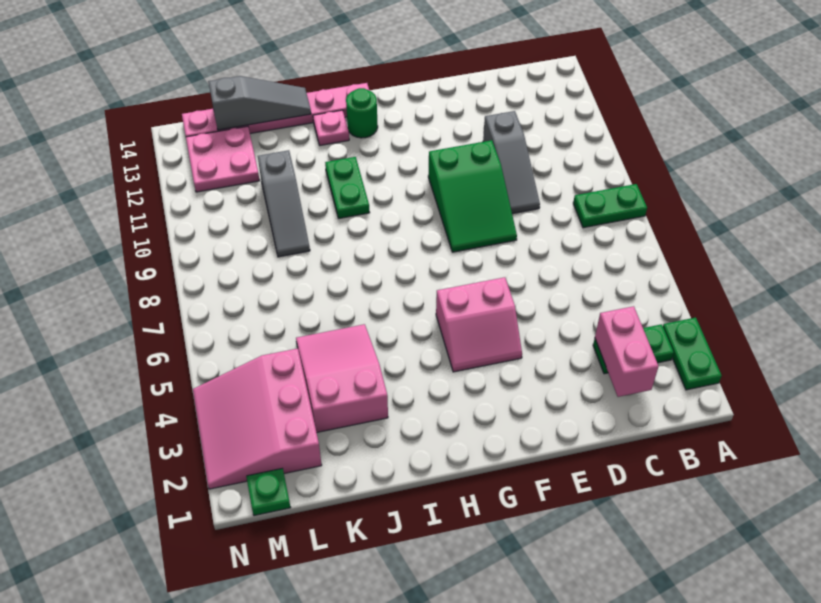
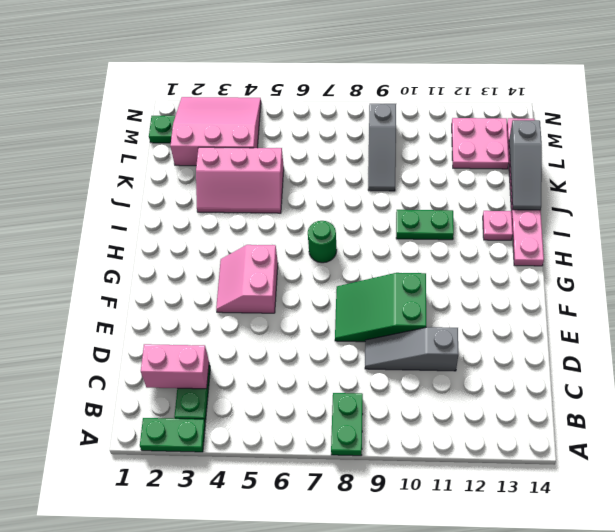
green round brick H13 level 1 -> green round brick H7 level 1
pink slope J3:K5 level 1 top 3 -> pink slope J3:K5 level 1 top K
grey slope K9:K11 level 1 top 11 -> grey slope K9:M9 level 1 top M

